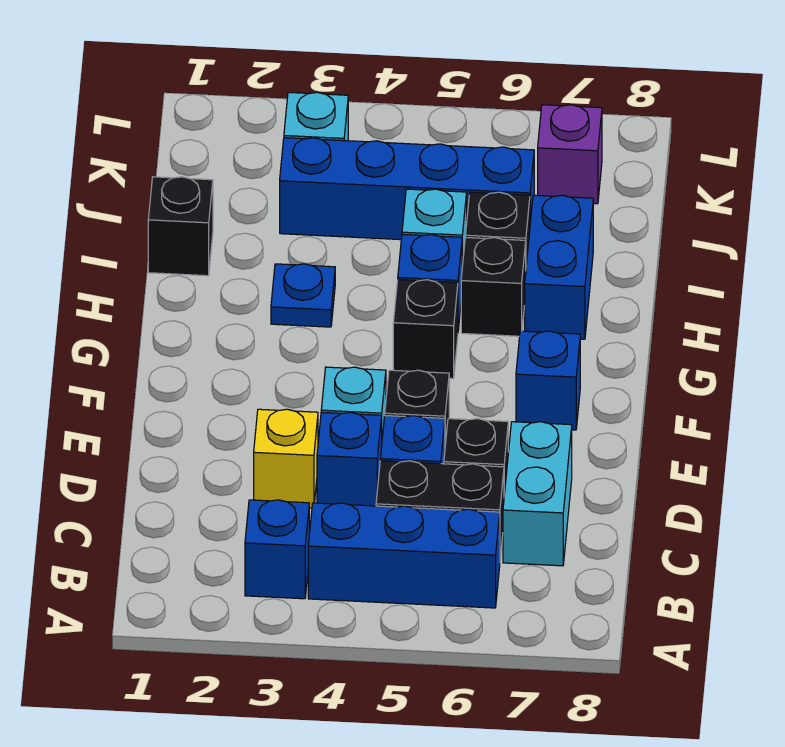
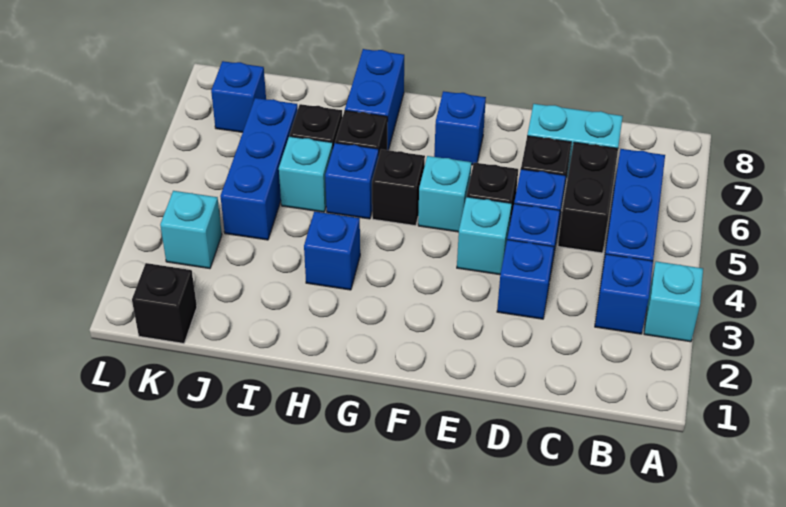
none -> cyan brick A3 level 1
yellow brick D3 level 1 -> blue brick D3 level 1
none -> cyan brick F5 level 1
blue plate H3 level 1 -> blue brick H3 level 1
blue brick H7:I7 level 1 -> blue brick H7:H8 level 1
black brick I1 level 1 -> black brick K1 level 1
blue brick J3:J6 level 1 -> blue brick J4:J6 level 1
purple brick K7 level 1 -> blue brick K7 level 1

